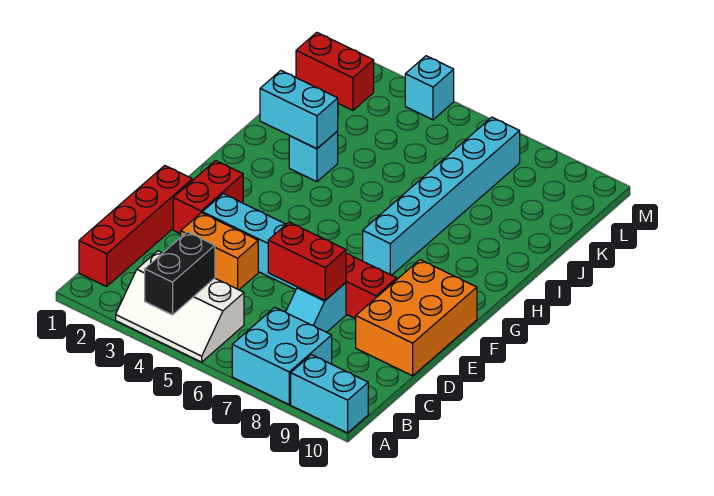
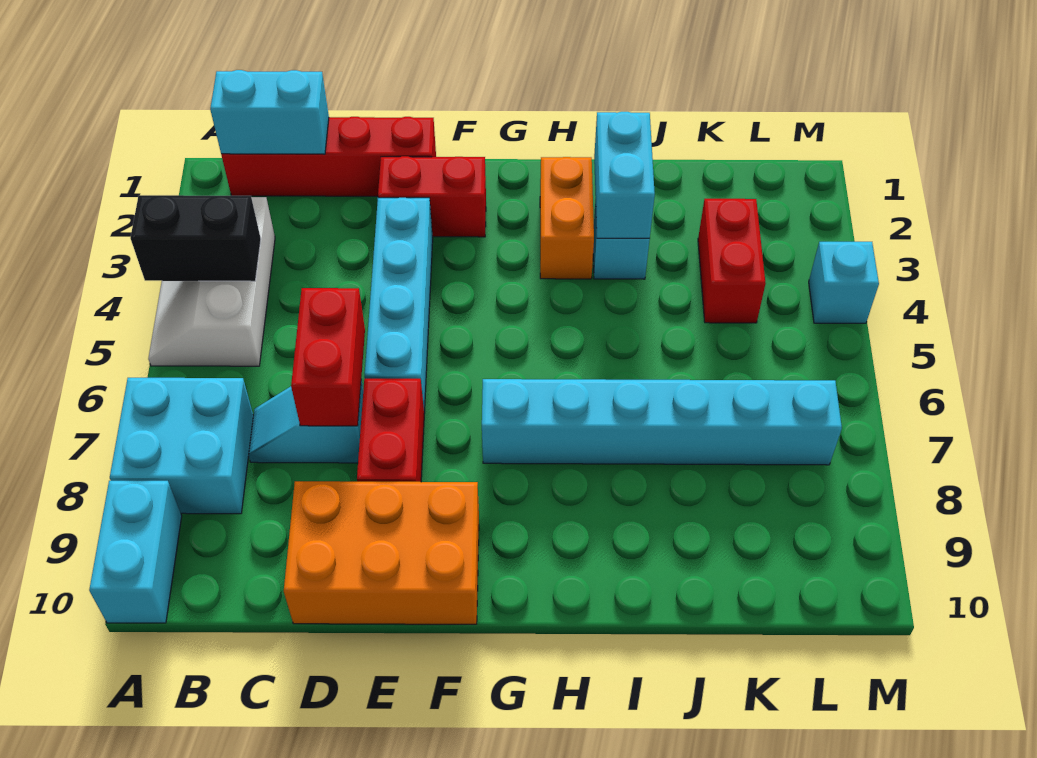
none -> cyan brick B1:C1 level 2
orange brick D3:D4 level 1 -> orange brick H2:H3 level 1
red brick L1:L2 level 1 -> red brick K3:K4 level 1

